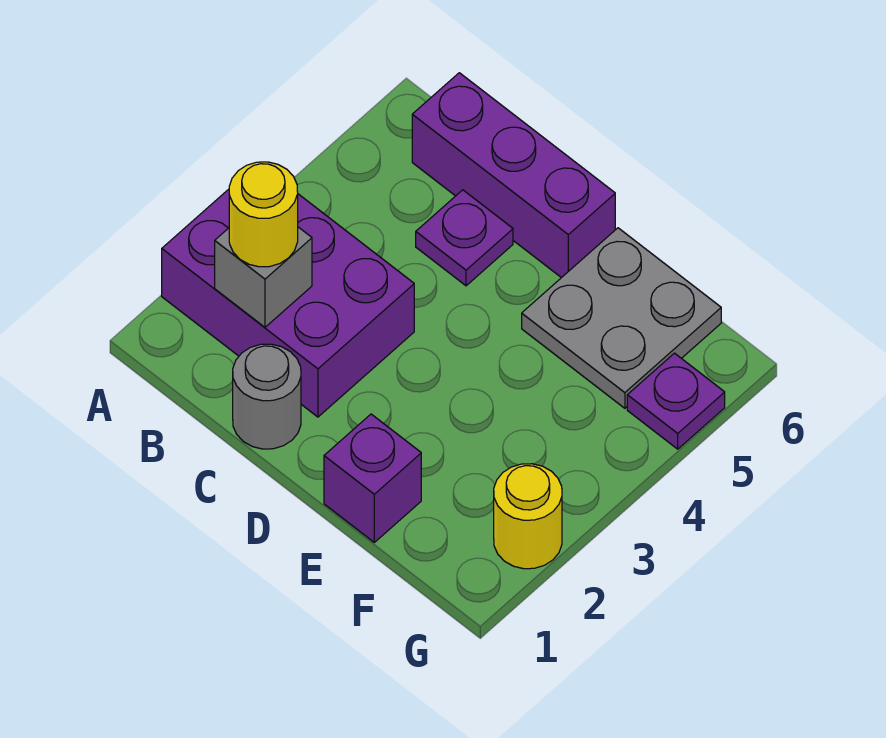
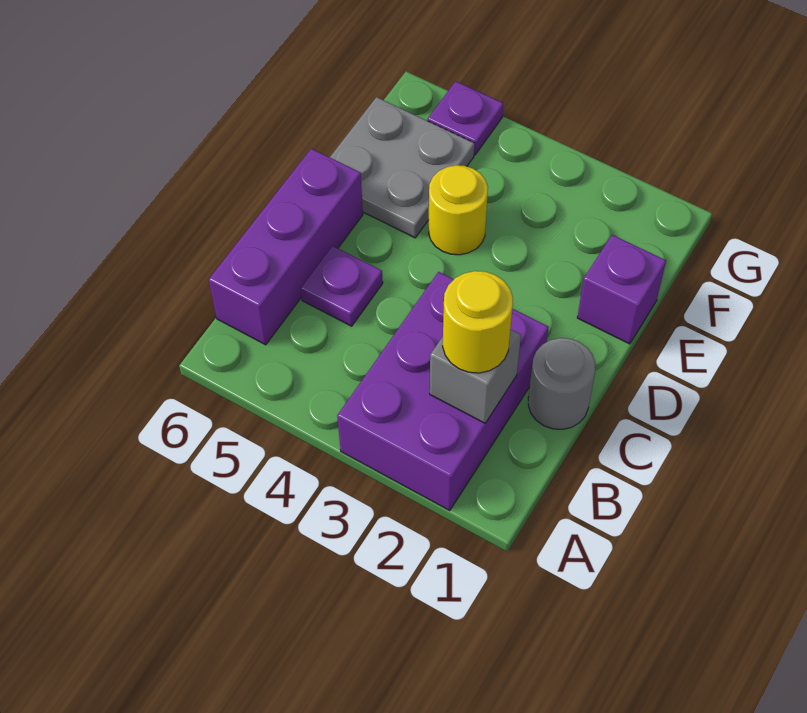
yellow round brick G2 level 1 -> yellow round brick E4 level 1

